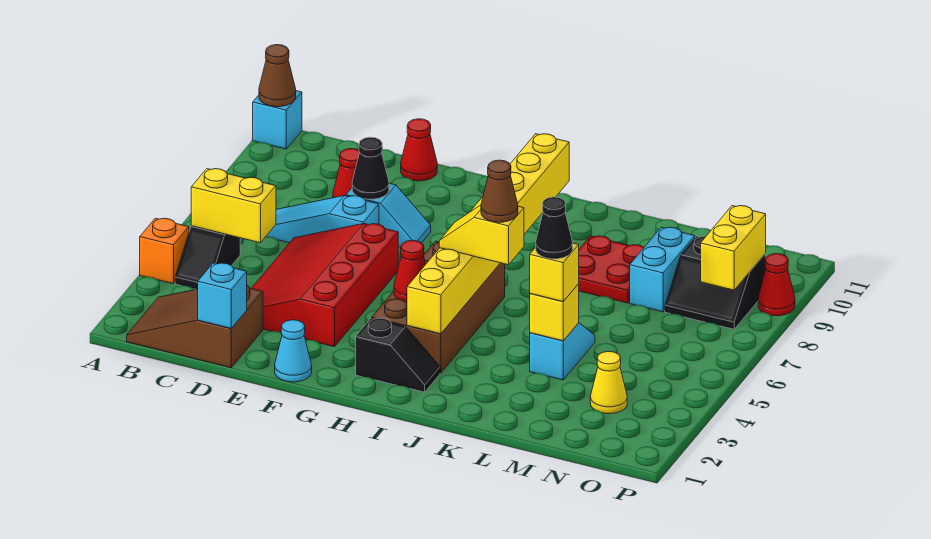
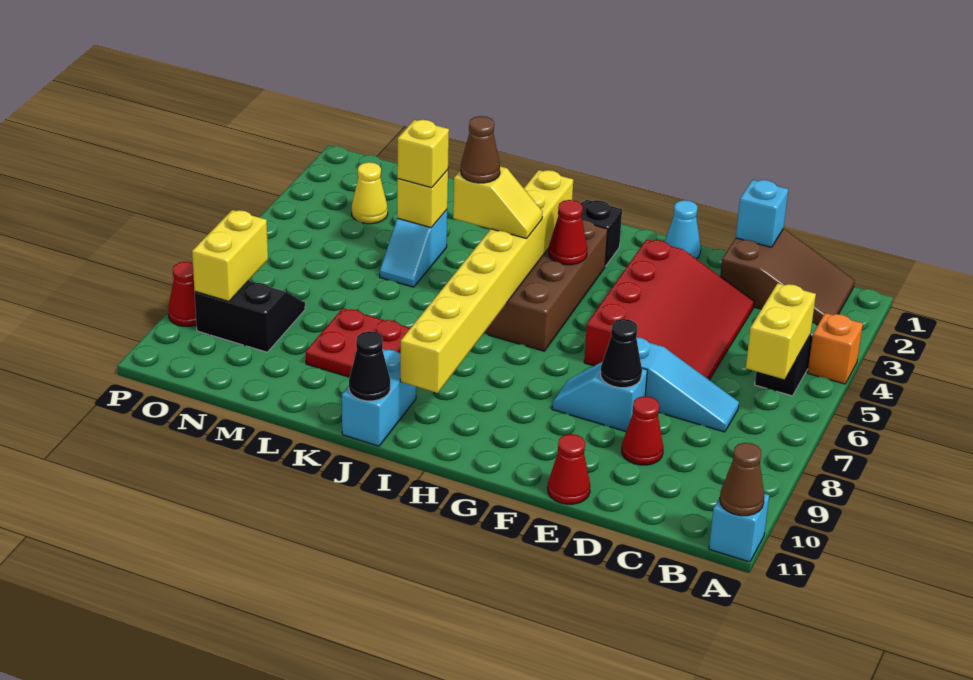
yellow brick B5:C5 level 2 -> yellow brick B5:B6 level 2
black cone L4 level 4 -> black cone J11 level 2
cyan brick M8:M9 level 1 -> cyan brick J10:J11 level 1

